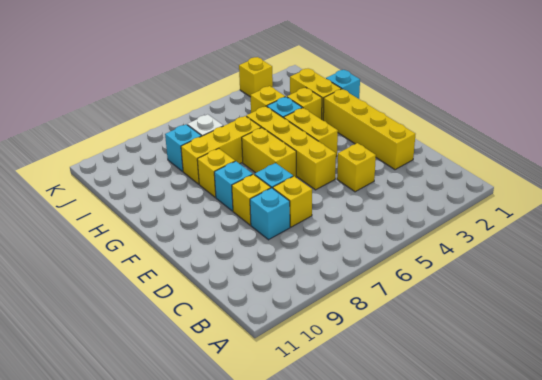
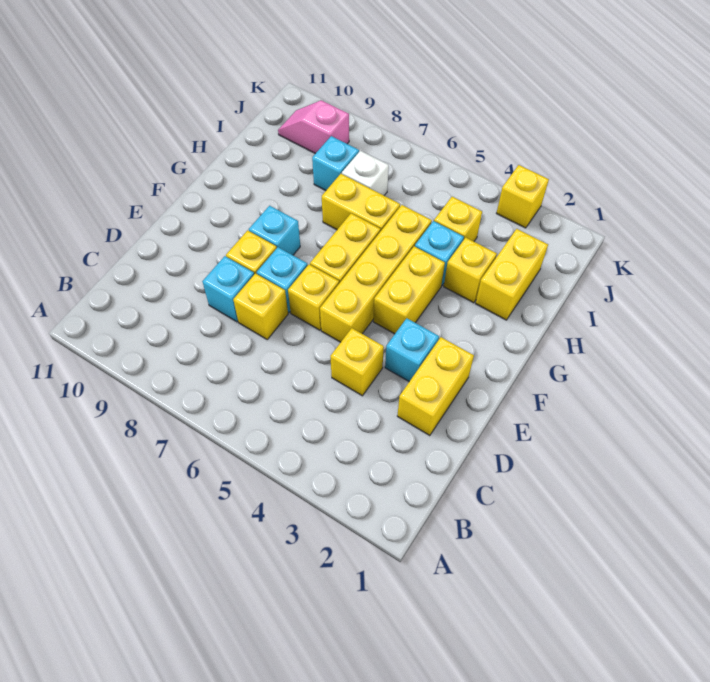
yellow brick D2:G2 level 1 -> yellow brick D2:E2 level 1
yellow brick G8 level 1 -> yellow brick E6 level 1
cyan brick H1 level 1 -> cyan brick E3 level 1
yellow brick H6:H8 level 1 -> yellow brick H6:H7 level 1
none -> pink slope J9:J10 level 1 top 9

